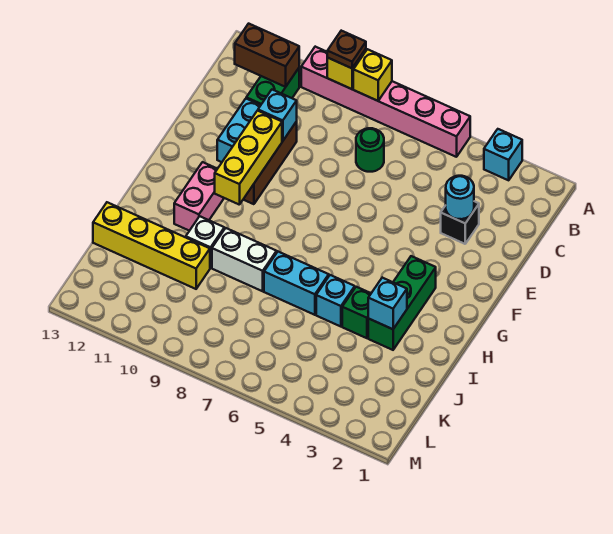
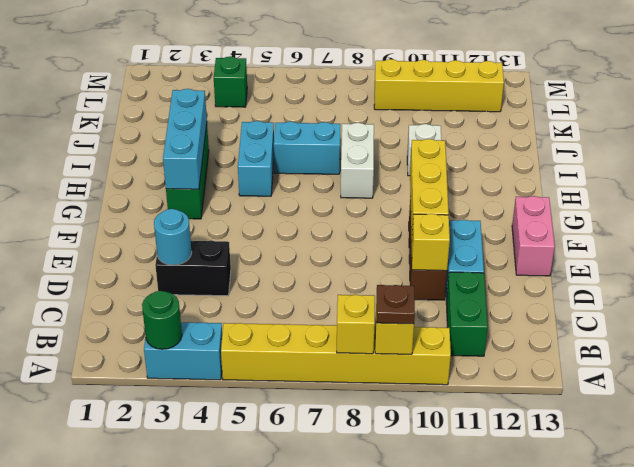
cyan brick A3 level 1 -> cyan brick A3:A4 level 1
pink brick A5:A10 level 1 -> yellow brick A5:A10 level 1
brown brick B11:B12 level 2 -> none
green round brick C7 level 1 -> green round brick A3 level 2
black brick D3 level 1 -> black brick D3:D4 level 1
cyan brick D10 level 2 -> yellow brick D10 level 2
pink brick G11:H11 level 1 -> pink brick E13:F13 level 1
cyan brick I3 level 2 -> cyan brick G3:I3 level 2
green brick I4 level 1 -> green brick L4 level 1
cyan brick I5 level 1 -> cyan brick H5:I5 level 1
white brick I8:I9 level 1 -> white brick H8:I8 level 1
yellow brick J10:J13 level 1 -> yellow brick L9:L12 level 1

